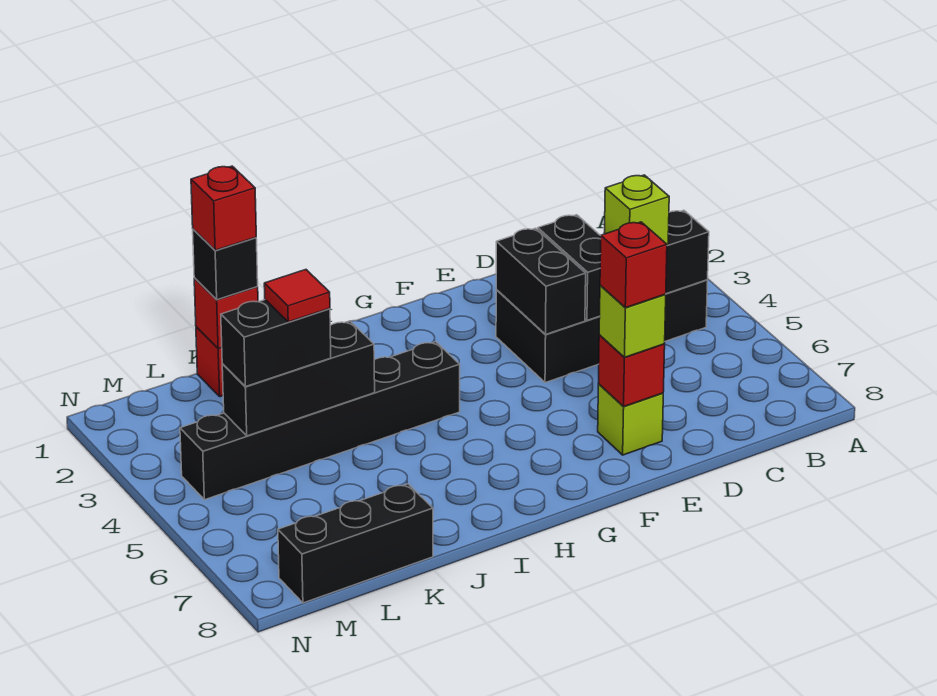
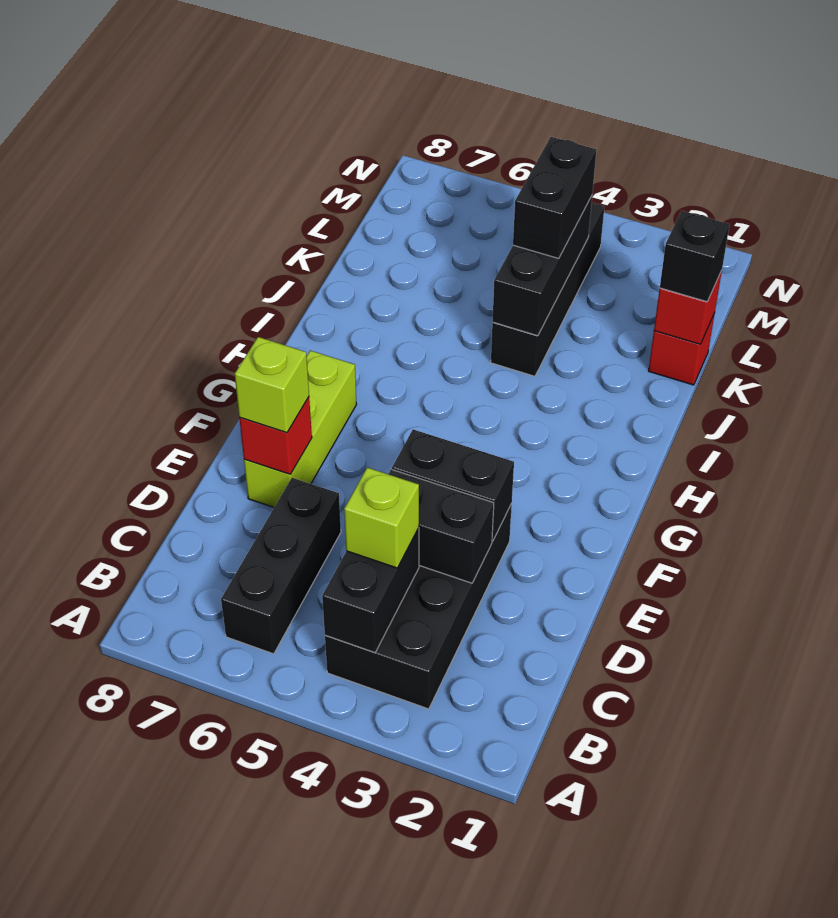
lime brick E7 level 1 -> lime brick E7:G7 level 1
red brick E7 level 4 -> none
black brick H4:M4 level 1 -> black brick J4:M4 level 1
red brick K1 level 4 -> none
red tile K4 level 4 -> none
black brick K8:M8 level 1 -> black brick B6:D6 level 1

